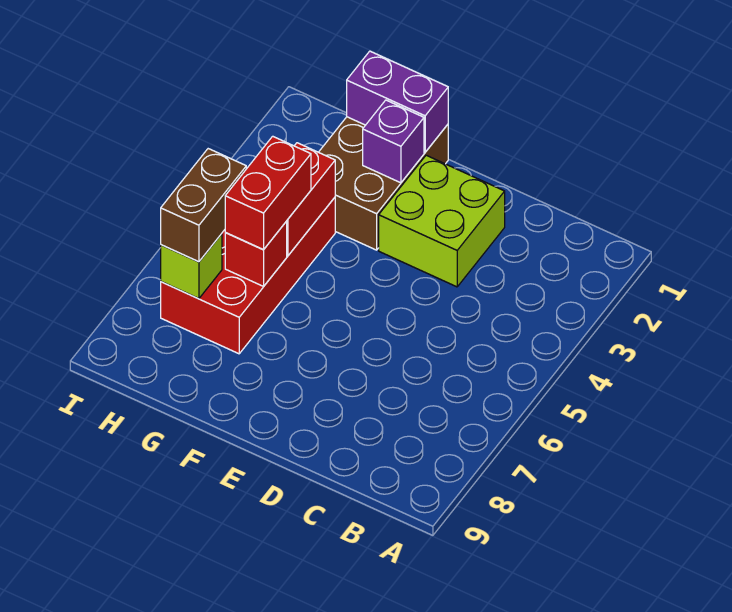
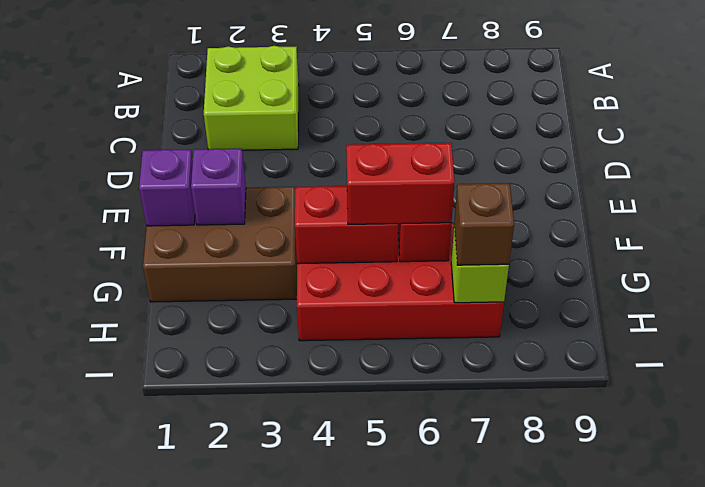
lime brick D2:E3 level 1 -> lime brick B2:C3 level 1
purple brick F1:G1 level 2 -> purple brick F1 level 2
brown brick H6:H7 level 3 -> brown brick H7 level 3

